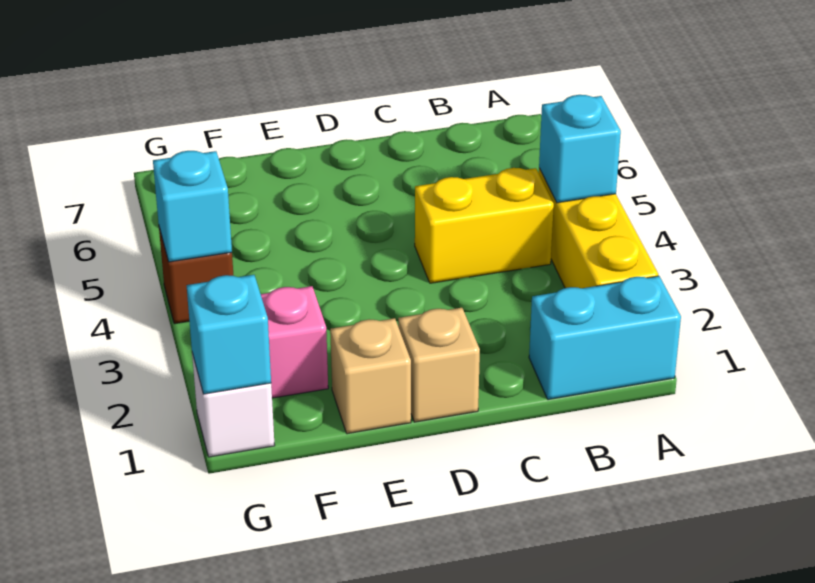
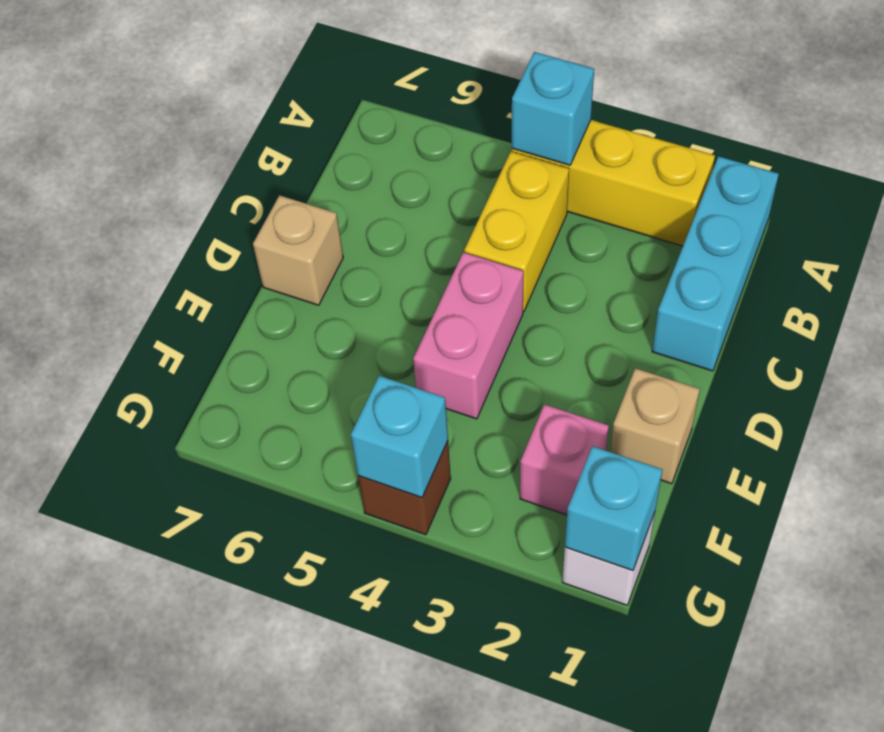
cyan brick A1:B1 level 1 -> cyan brick A1:C1 level 1
tan brick D1 level 1 -> tan brick D7 level 1
none -> pink brick D4:E4 level 1

